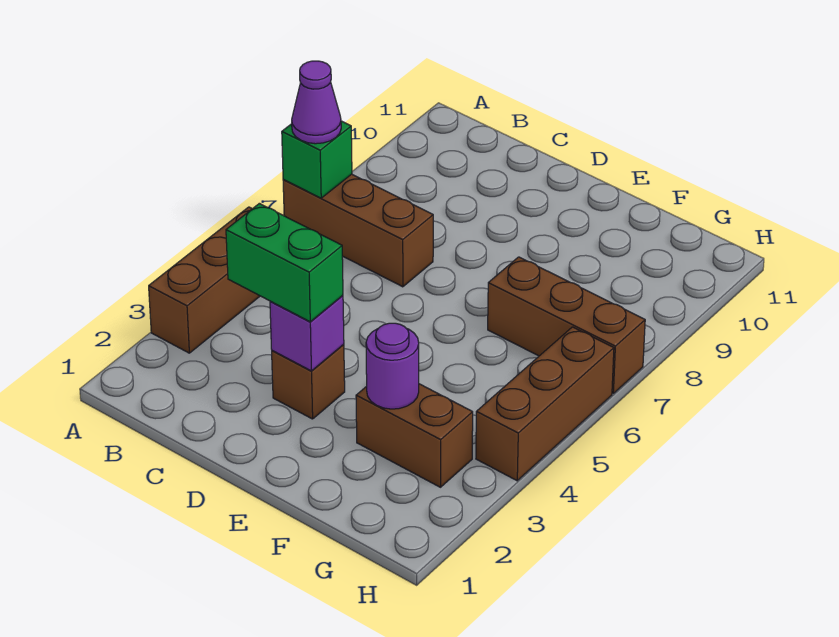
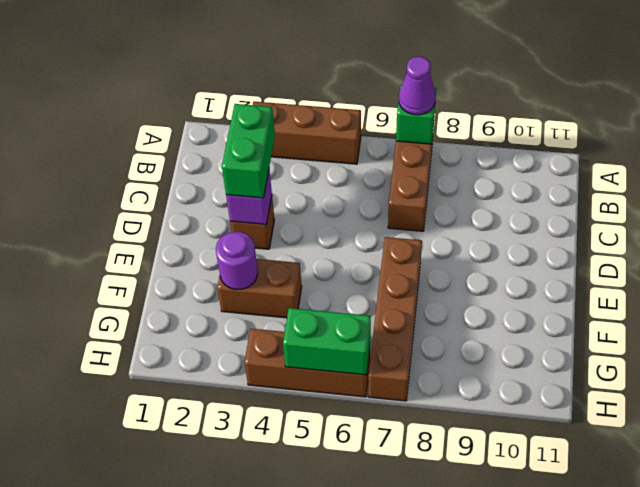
brown brick F3:G3 level 1 -> brown brick F3:F4 level 1
brown brick F7:H7 level 1 -> brown brick E7:H7 level 1
none -> green brick H5:H6 level 2

